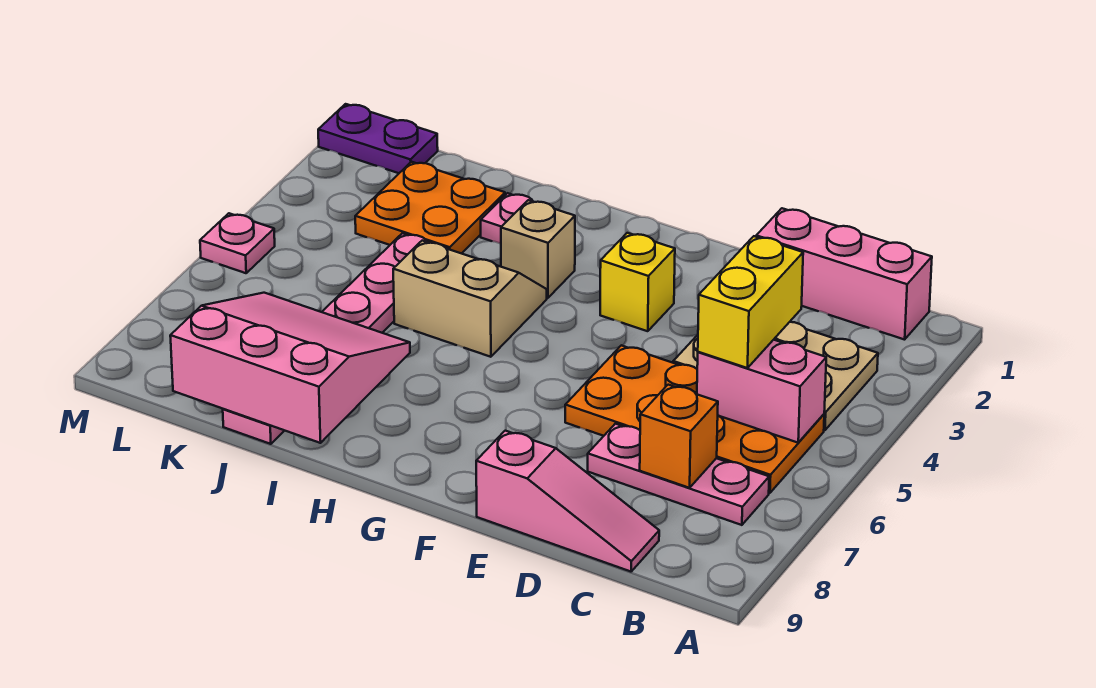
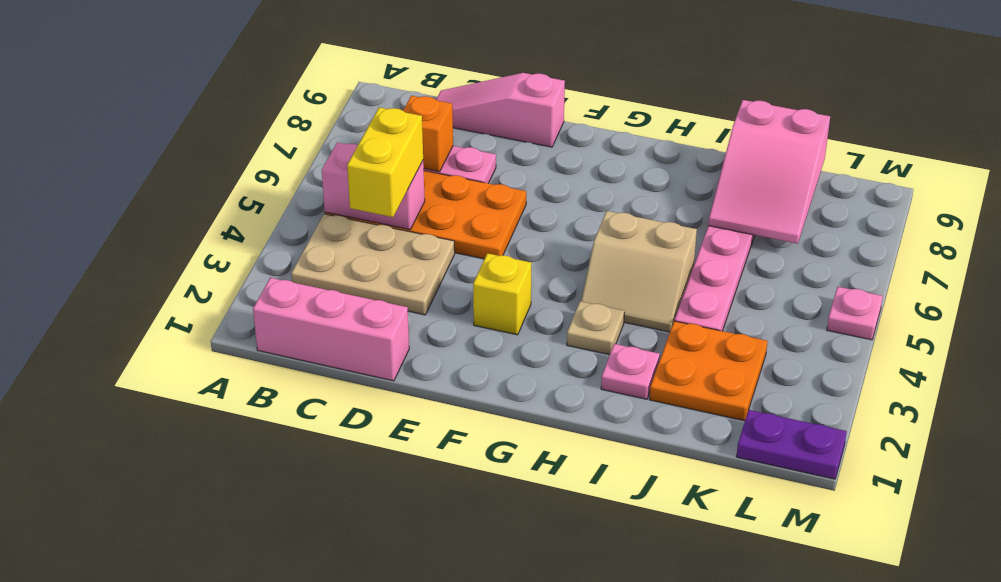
tan brick H3 level 1 -> tan plate H3 level 1
pink slope I7:K9 level 2 top 9 -> pink slope J7:K9 level 2 top 9

